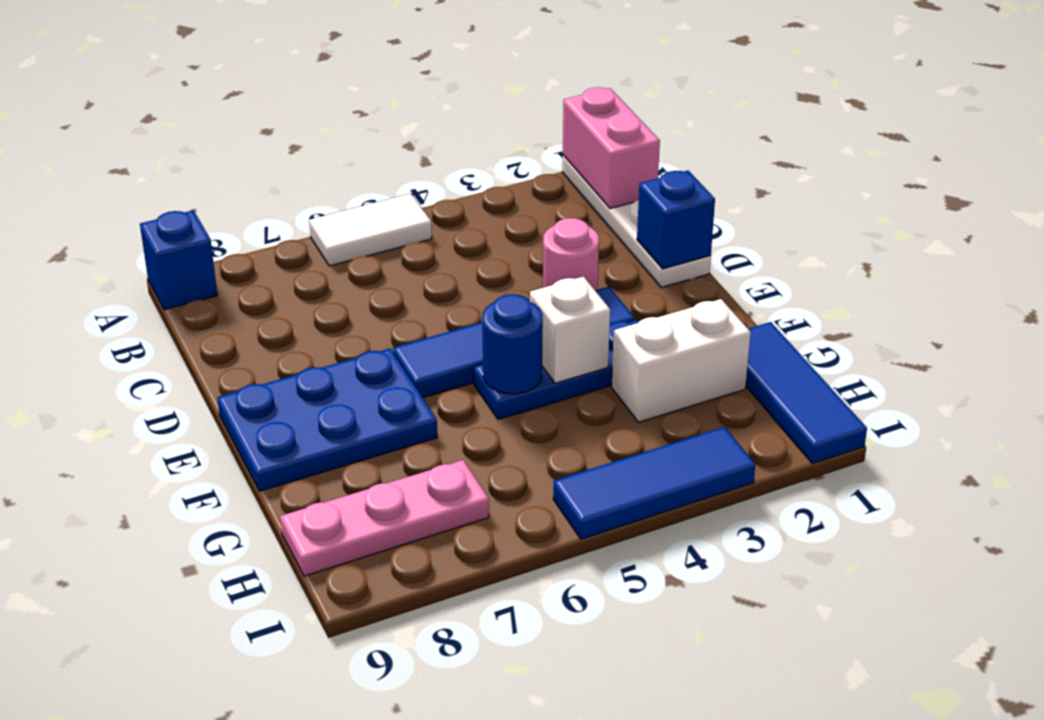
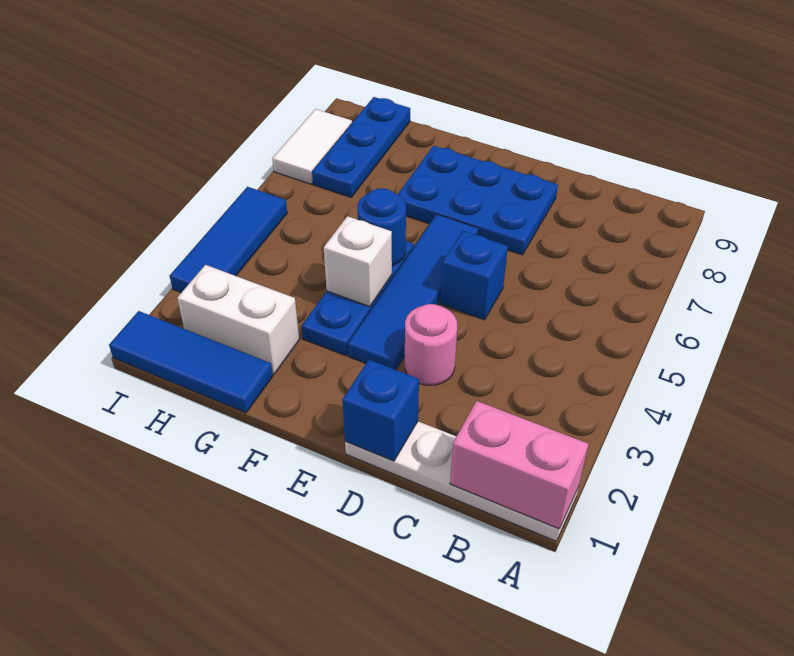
white tile A5:A6 level 1 -> white tile I7:I8 level 1
blue brick A9 level 1 -> blue brick D5 level 1
blue plate E7:F9 level 1 -> blue plate D7:F8 level 1
white brick G2:G3 level 1 -> white brick G2:H2 level 1
pink plate H7:H9 level 1 -> blue plate H7:H9 level 1

